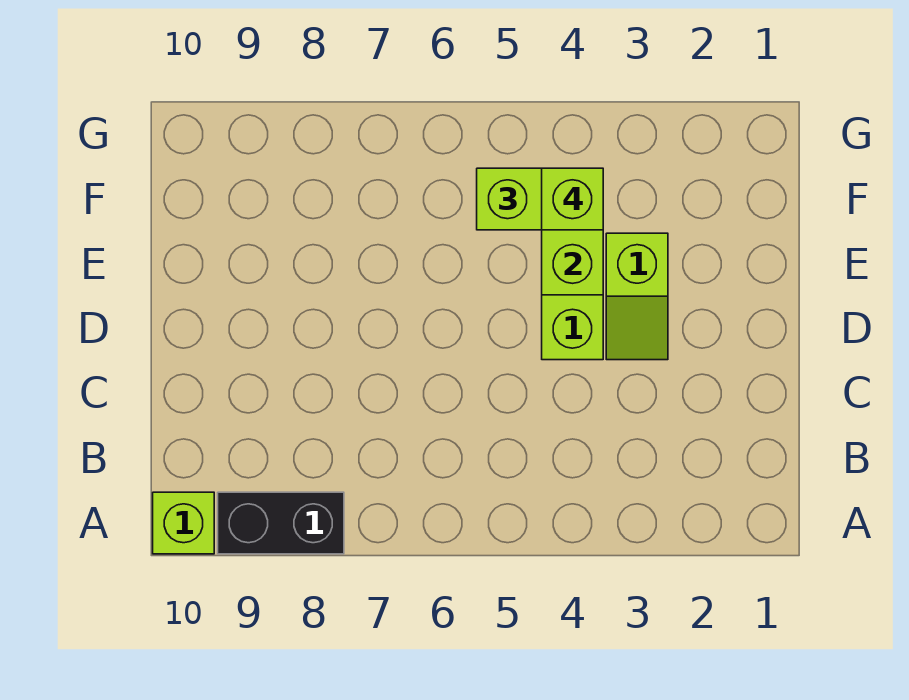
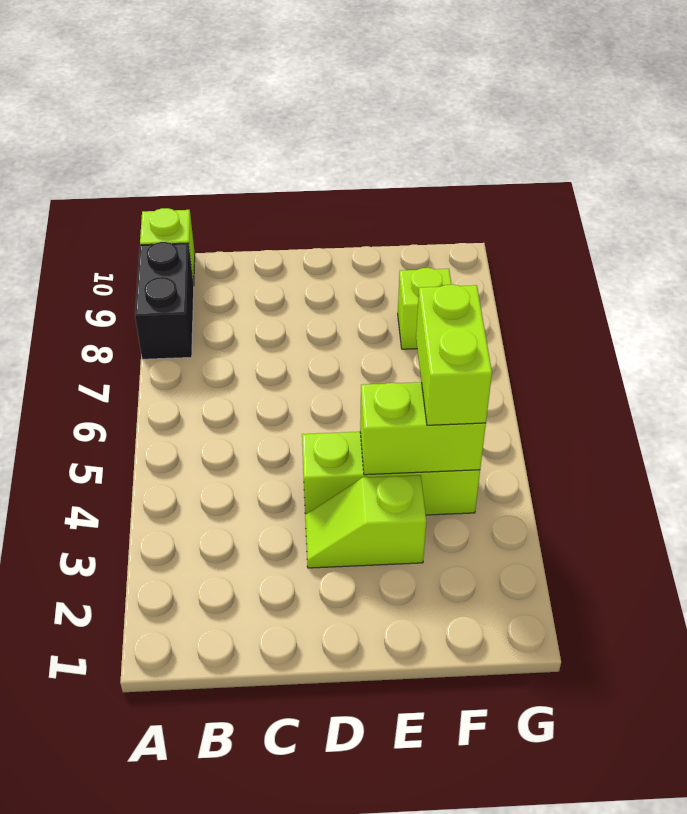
lime brick F4 level 4 -> lime brick F8 level 1

